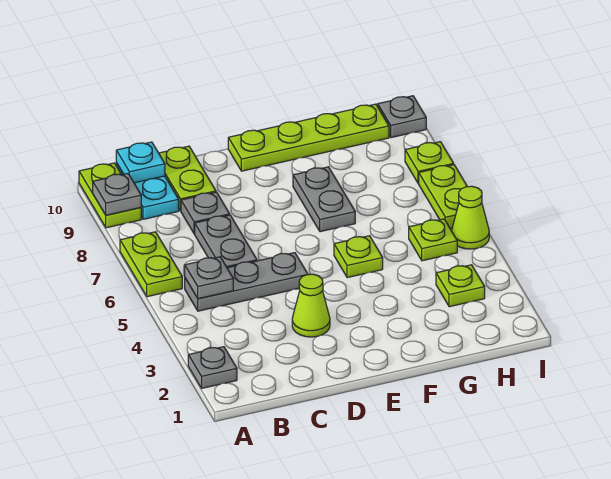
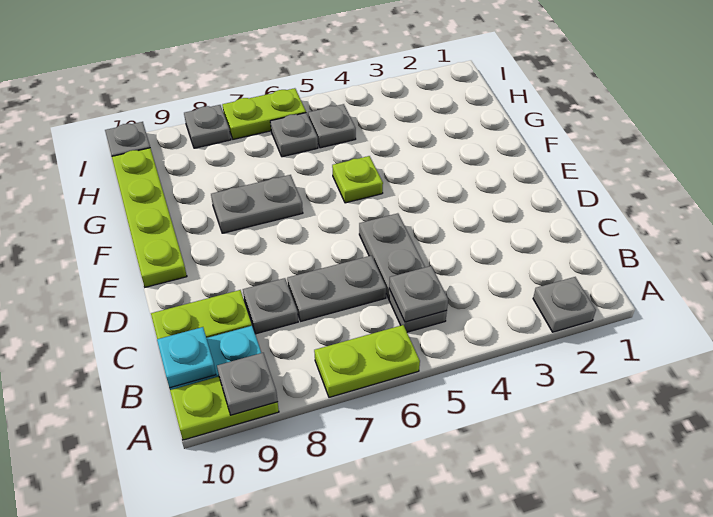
lime cone D3 level 1 -> none
lime plate H3 level 1 -> none
lime plate H5 level 1 -> grey plate H5 level 1
none -> grey plate H6 level 1
lime cone I5 level 1 -> none
lime plate I8 level 1 -> grey plate I8 level 1

